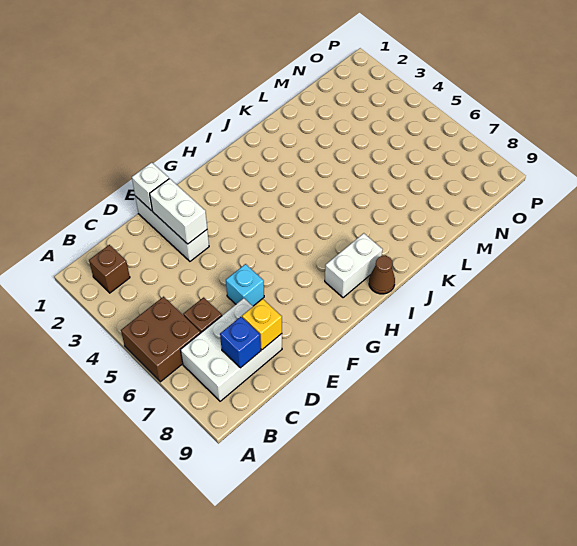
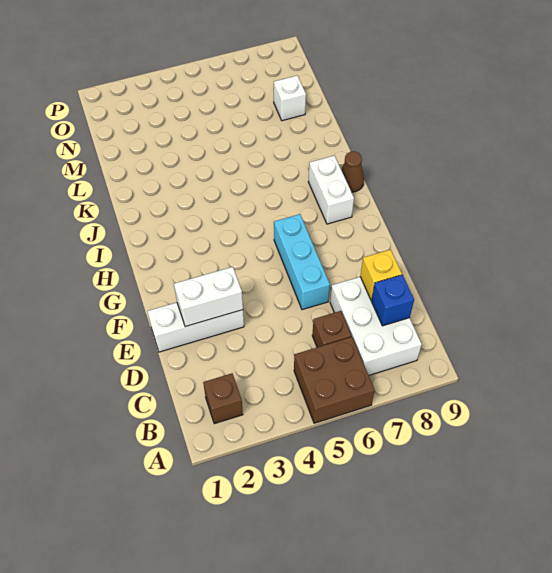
white brick E1 level 2 -> white brick M8 level 1
cyan brick E6 level 1 -> cyan brick E6:G6 level 1

